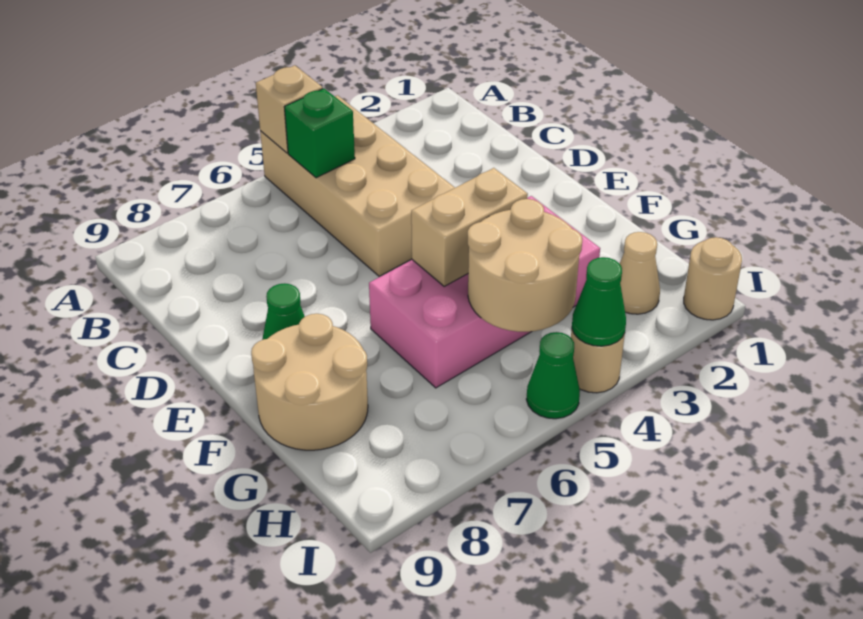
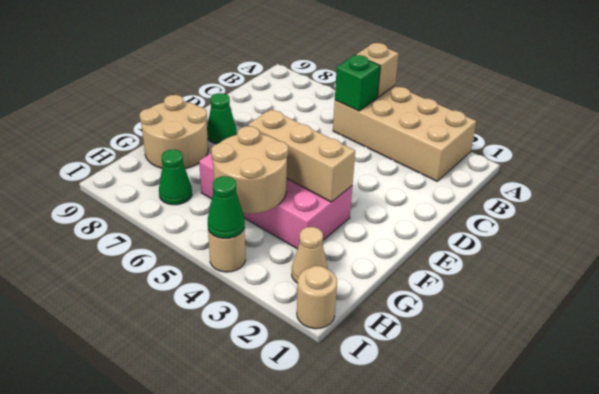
tan brick A4:D5 level 1 -> tan brick A2:B5 level 1
tan brick F4:F5 level 2 -> tan brick F3:F5 level 2
green cone I5 level 1 -> green cone H7 level 1

